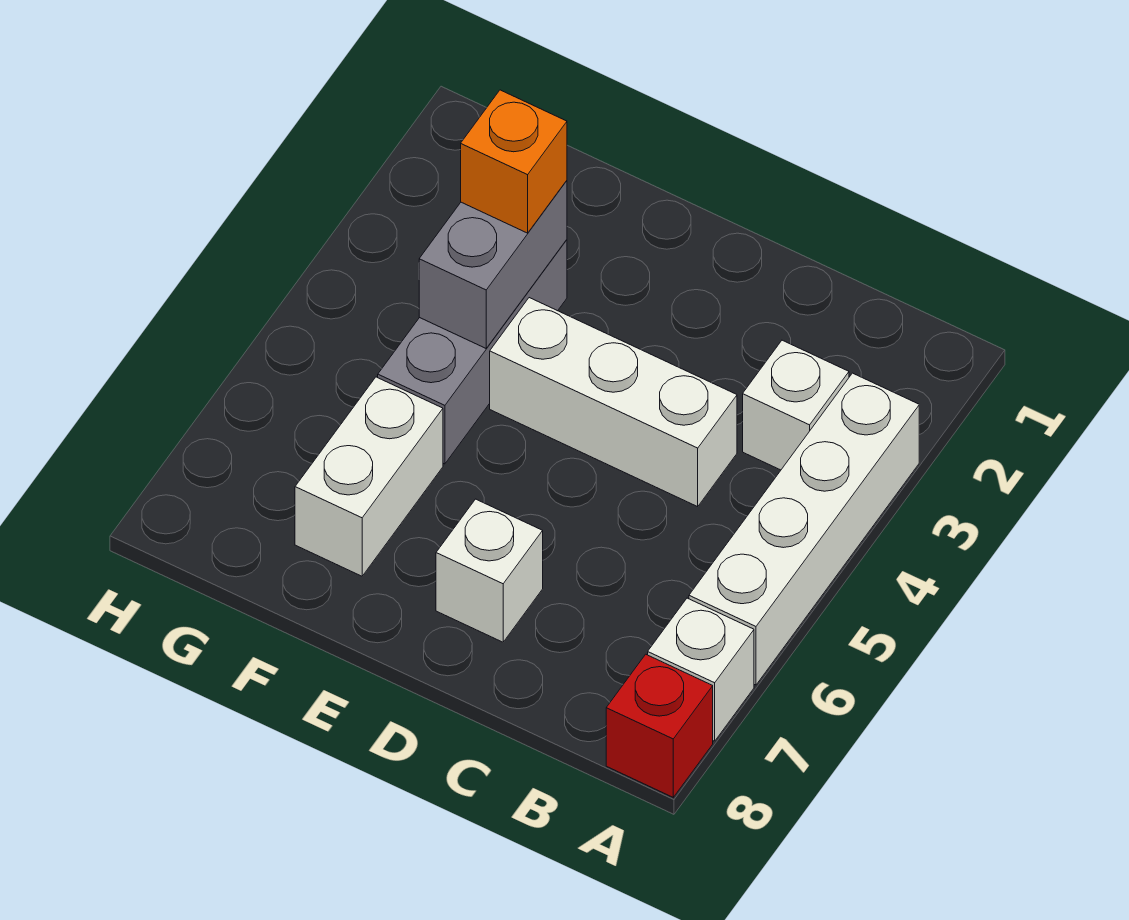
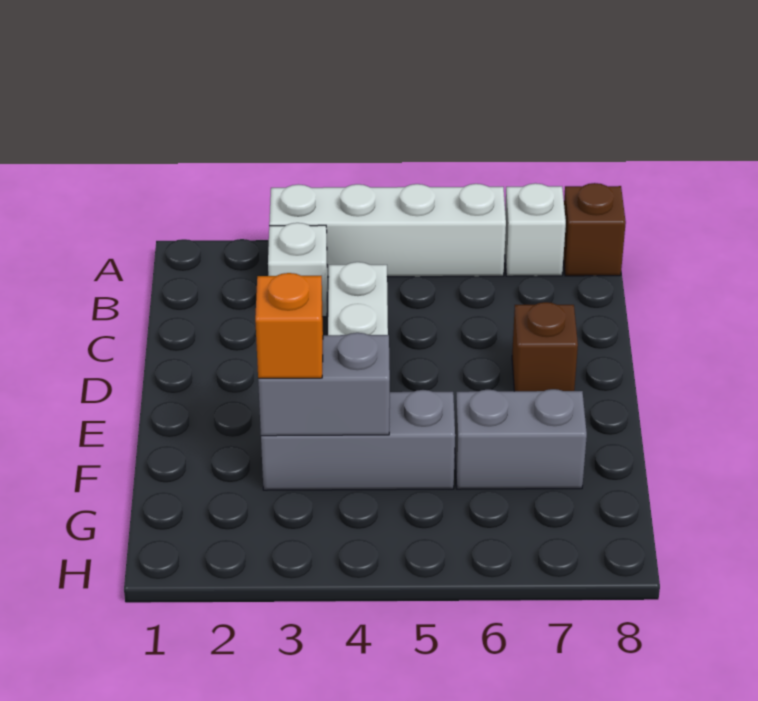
red brick A8 level 1 -> brown brick A8 level 1
white brick D7 level 1 -> brown brick D7 level 1
white brick F6:F7 level 1 -> grey brick F6:F7 level 1

